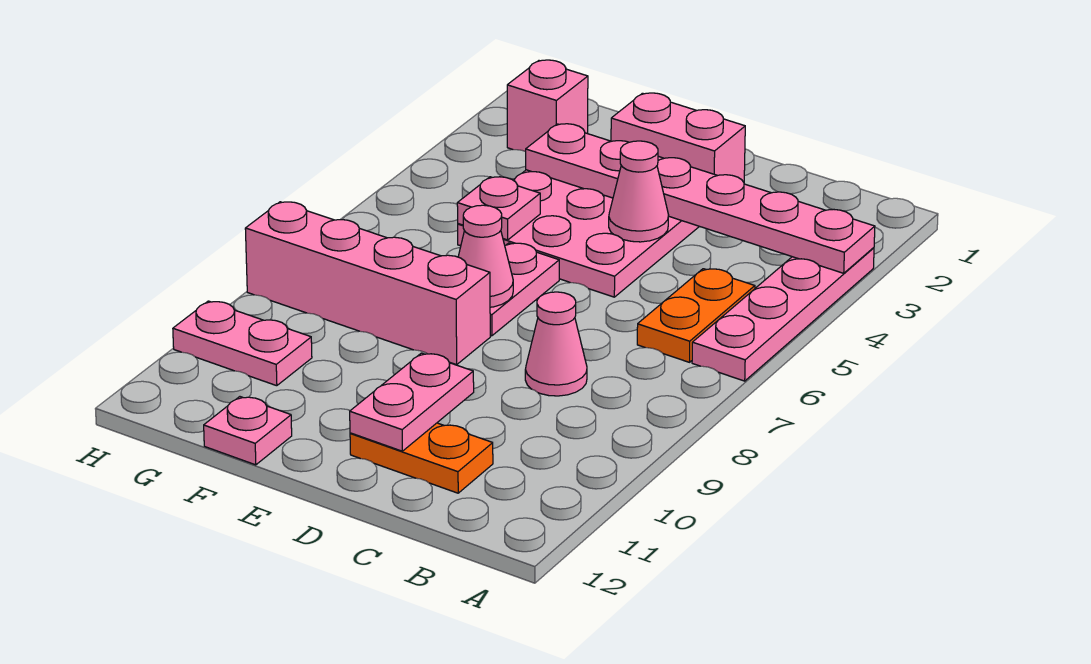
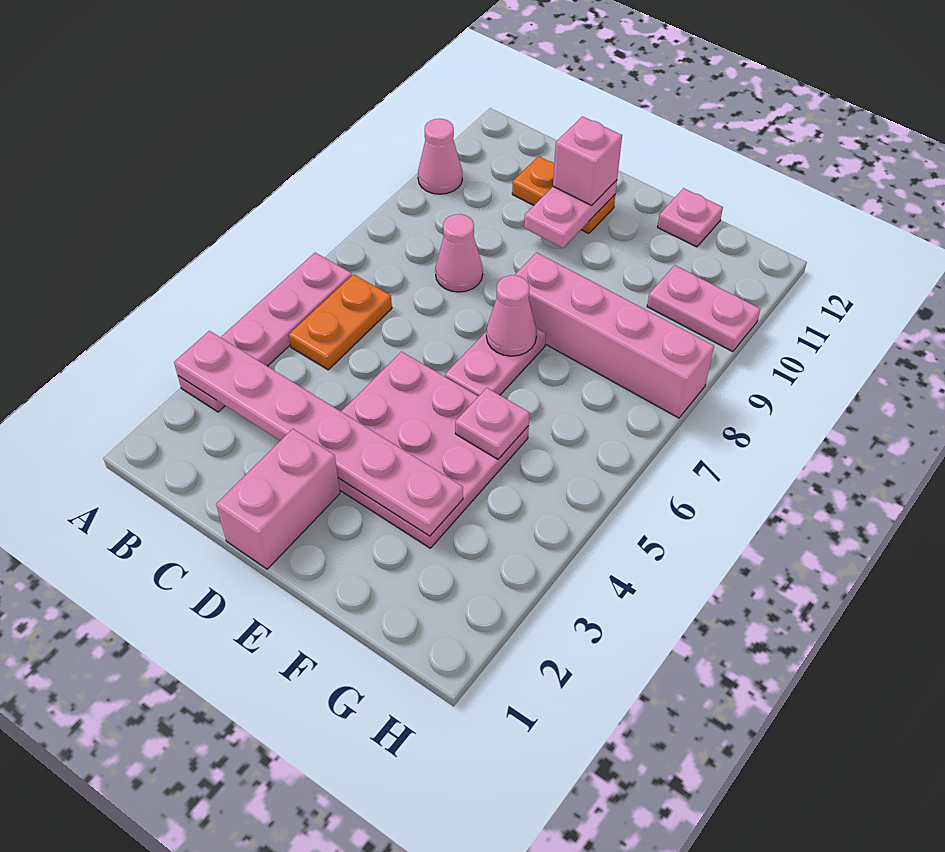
pink brick D2:E2 level 1 -> pink brick D1:D2 level 1
pink cone D4 level 2 -> pink cone A10 level 1
pink brick G2 level 1 -> pink brick D11 level 3

